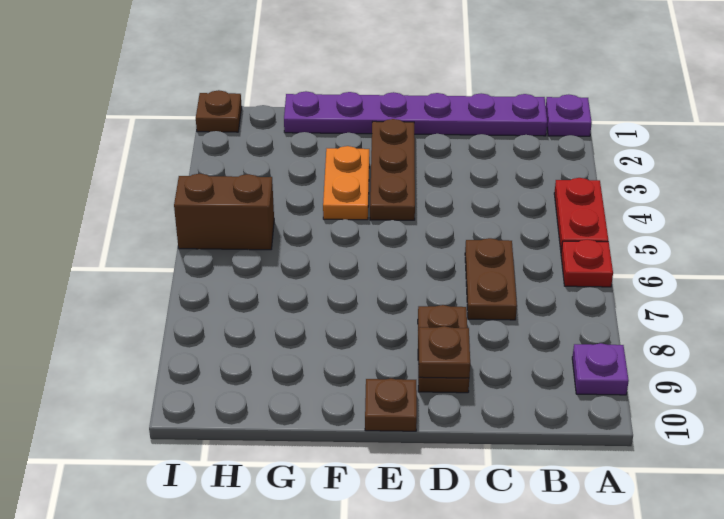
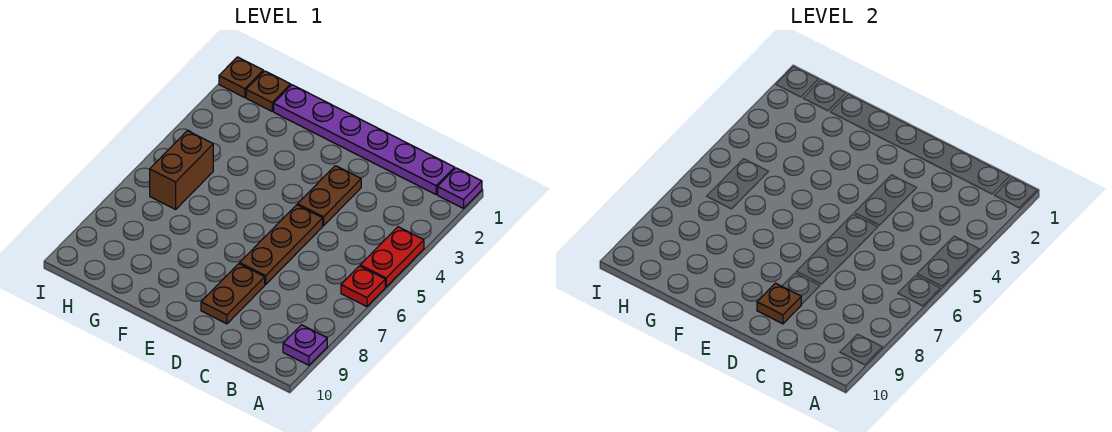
brown plate C6:C7 level 1 -> brown plate D3:D4 level 1
brown plate E2:E4 level 1 -> brown plate D5:D7 level 1
brown plate E10 level 1 -> brown plate H1 level 1
orange plate F3:F4 level 1 -> none
brown brick H5:I5 level 1 -> brown brick H5:H6 level 1

